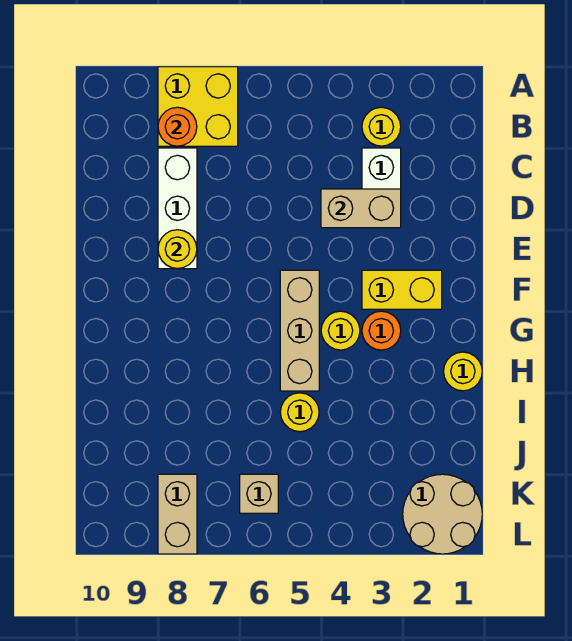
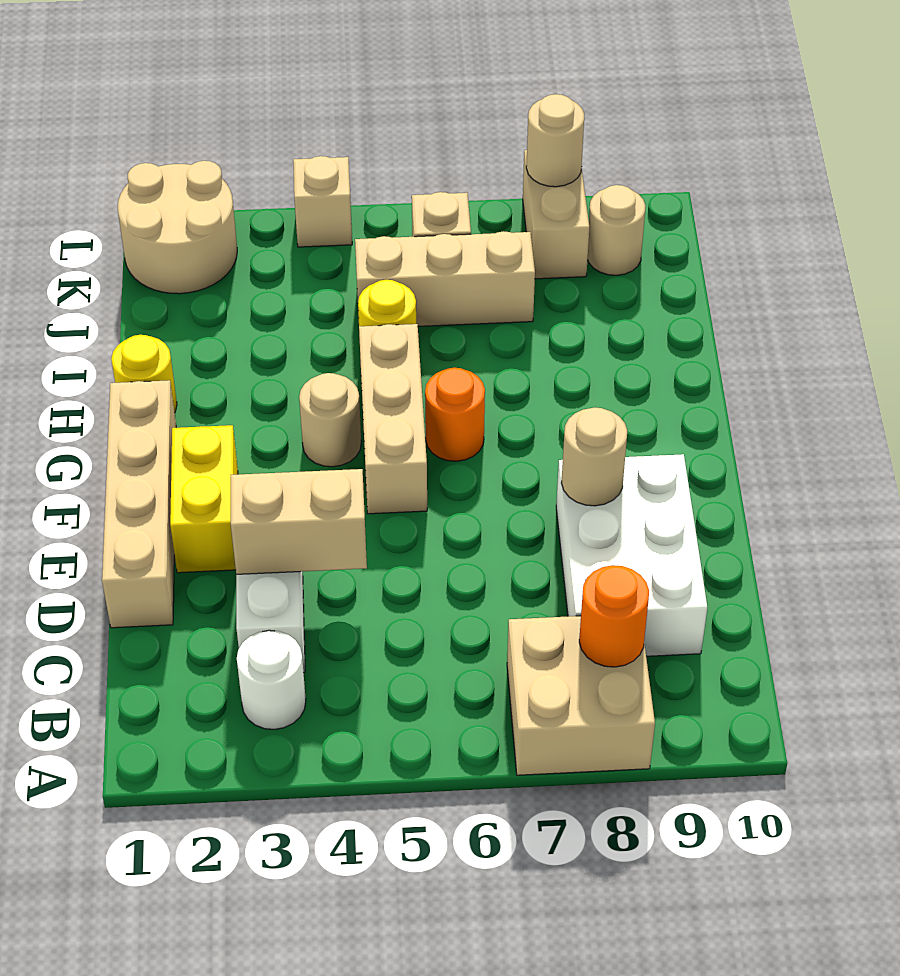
yellow brick A7:B8 level 1 -> tan brick A7:B8 level 1
yellow round brick B3 level 1 -> white round brick B3 level 1
white brick C8:E8 level 1 -> white brick C8:E9 level 1
none -> tan brick D1:G1 level 1
yellow round brick E8 level 2 -> tan round brick E8 level 2
yellow brick F2:F3 level 1 -> yellow brick E2:F2 level 1
orange round brick G3 level 1 -> orange round brick G6 level 1
yellow round brick G4 level 1 -> tan round brick G4 level 1
none -> tan brick J5:J7 level 1
none -> tan round brick K9 level 1
none -> tan brick L4 level 1
none -> tan round brick L8 level 2

